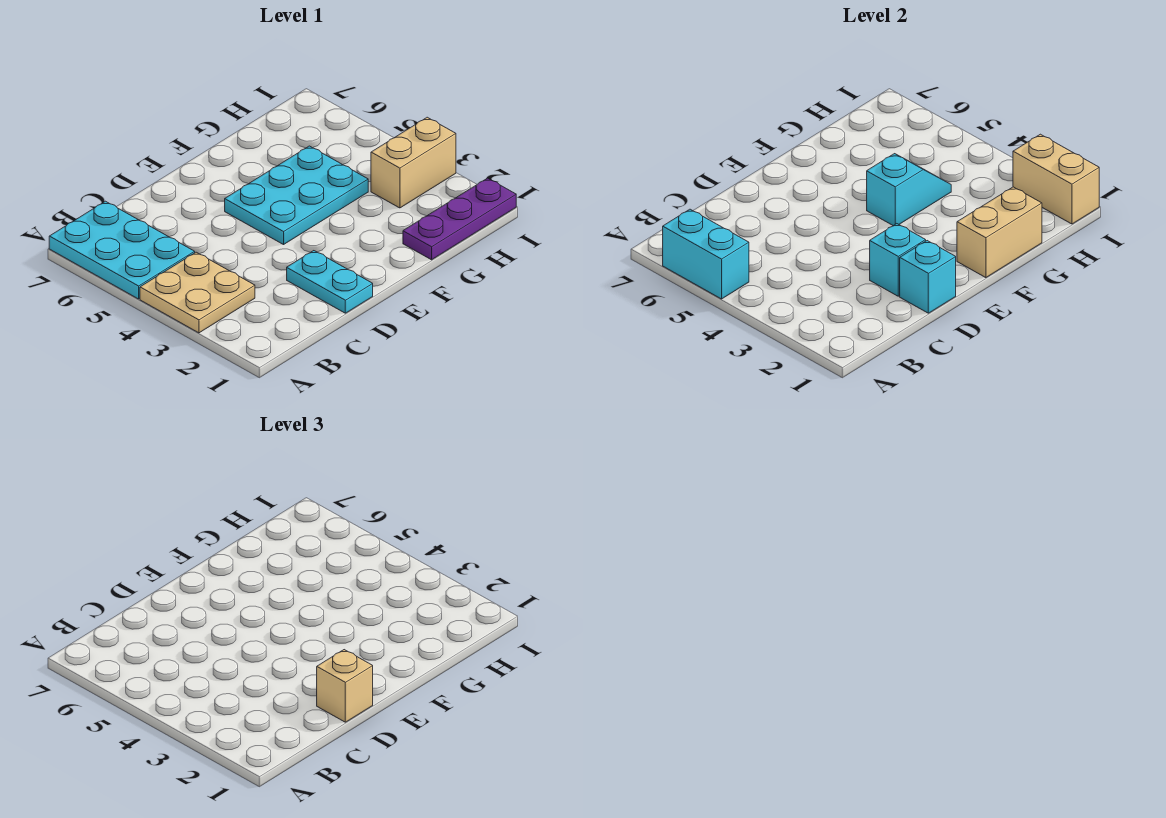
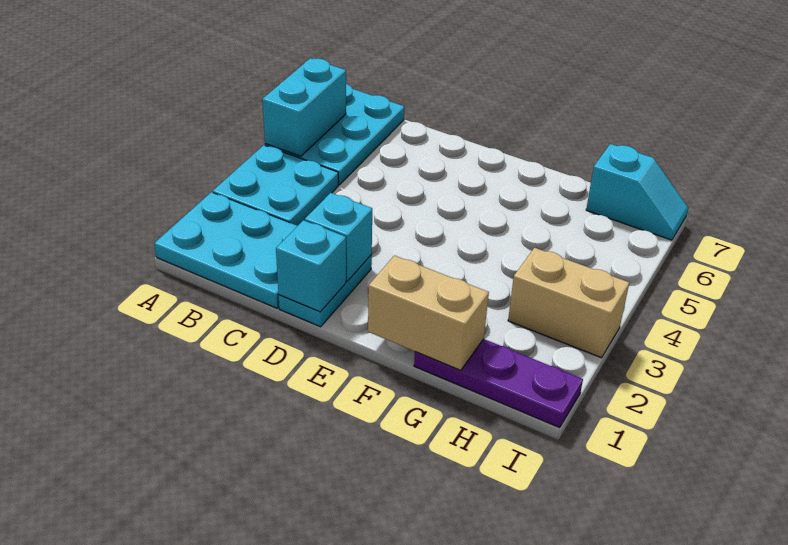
tan plate A3:B4 level 1 -> cyan plate A3:B4 level 1
tan brick D1 level 3 -> none
cyan plate E4:G5 level 1 -> cyan plate A1:C2 level 1
cyan slope F4:G4 level 2 top F -> cyan slope H7:I7 level 1 top H
tan brick I1:I2 level 2 -> none

